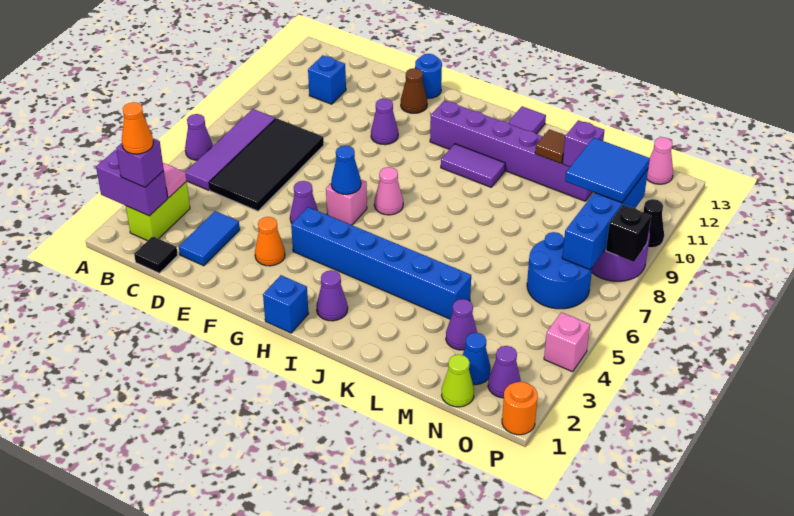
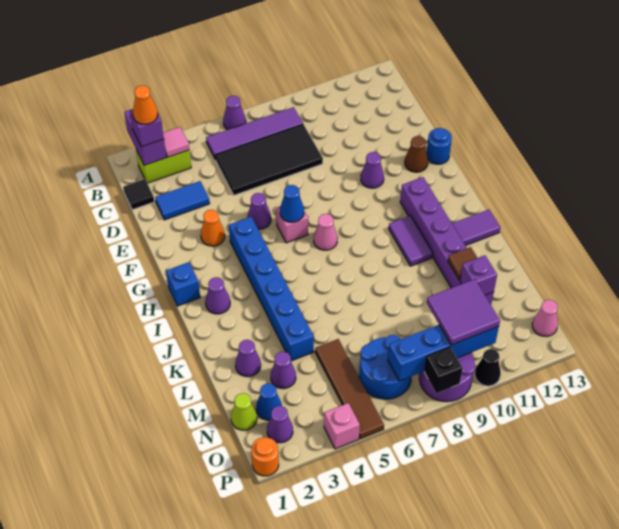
blue brick C11 level 1 -> none
none -> purple cone L2 level 1
none -> brown tile M5:P5 level 1
blue tile N9:O10 level 3 -> purple tile N9:O10 level 3

